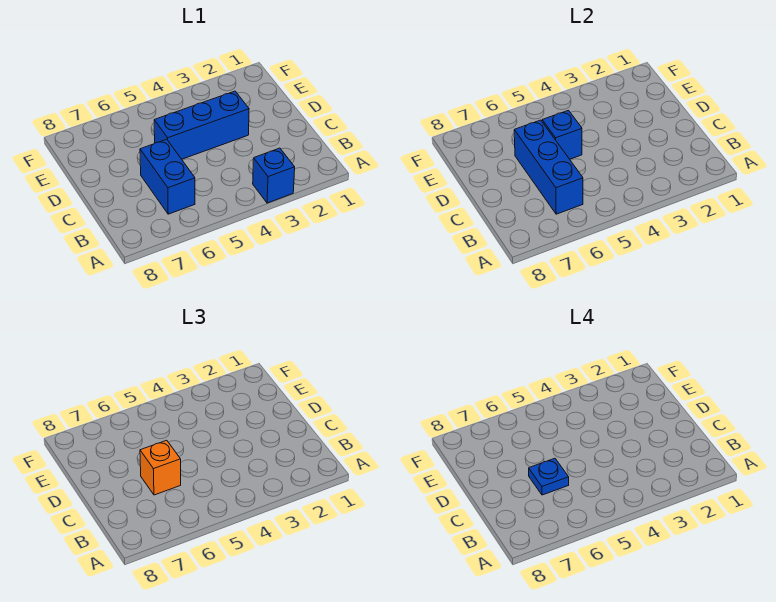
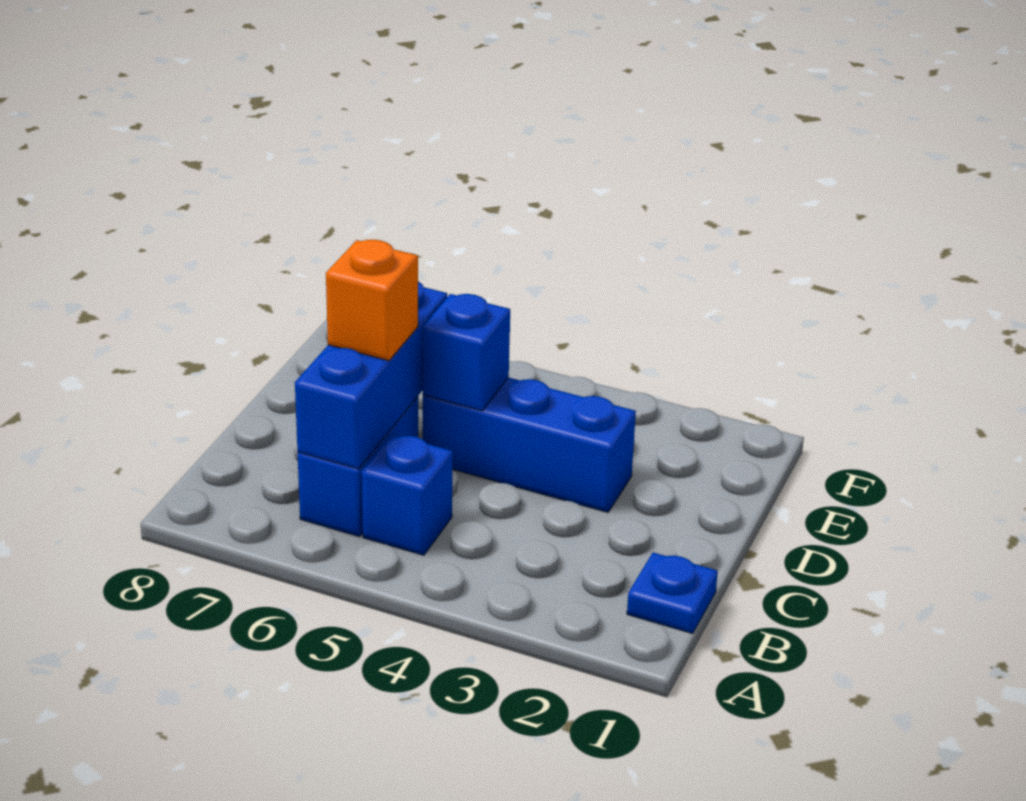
blue brick A3 level 1 -> blue brick B5 level 1
blue plate C6 level 4 -> blue plate B1 level 1

